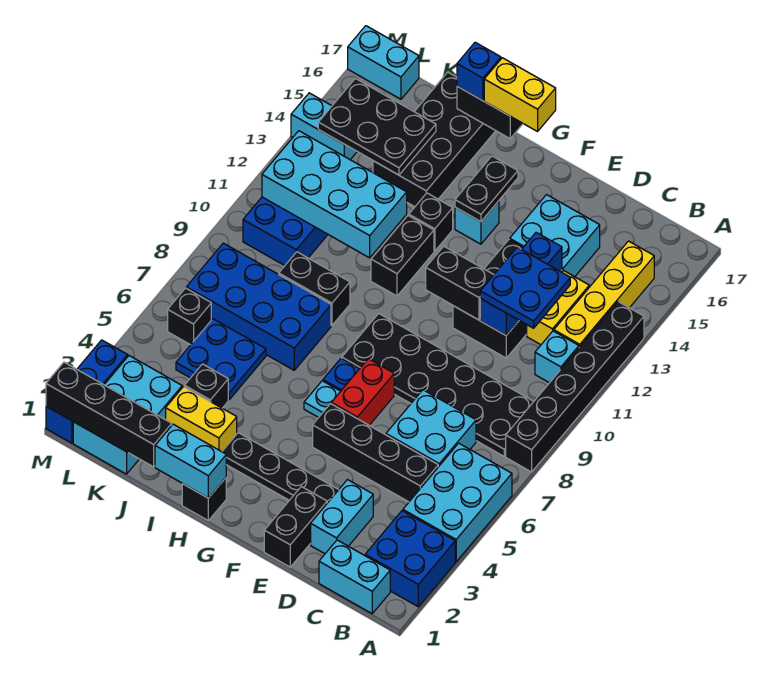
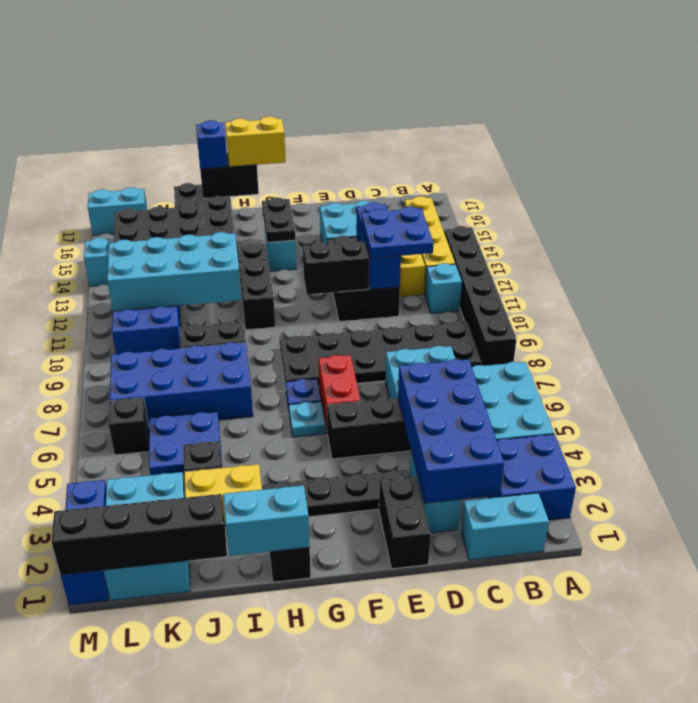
none -> blue brick C2:D5 level 2

